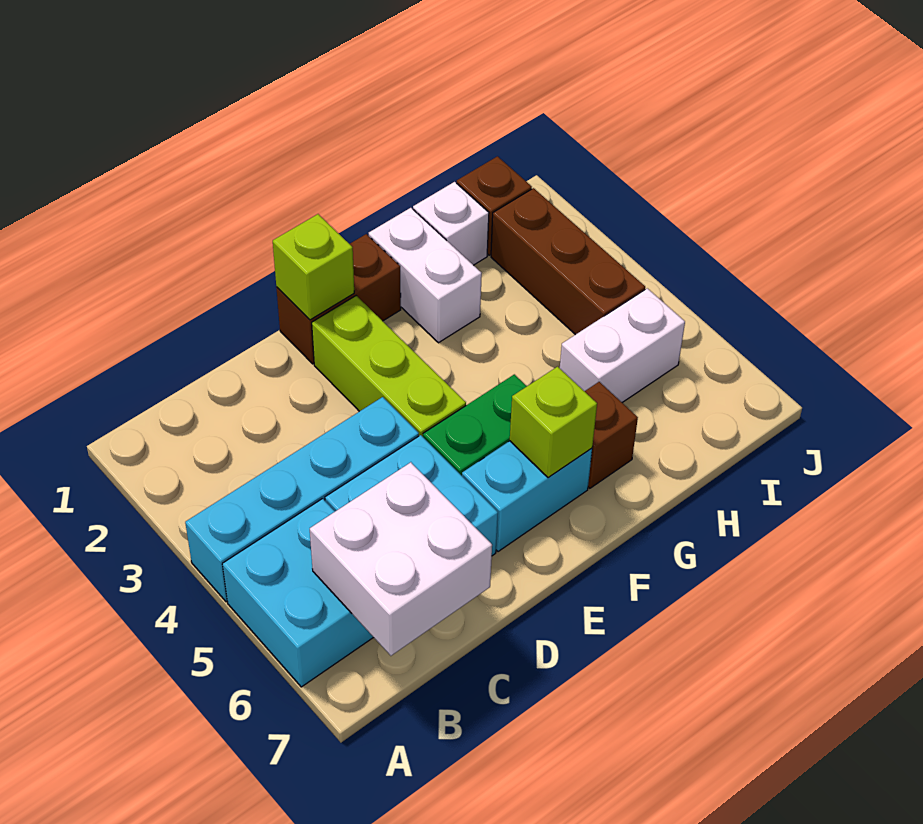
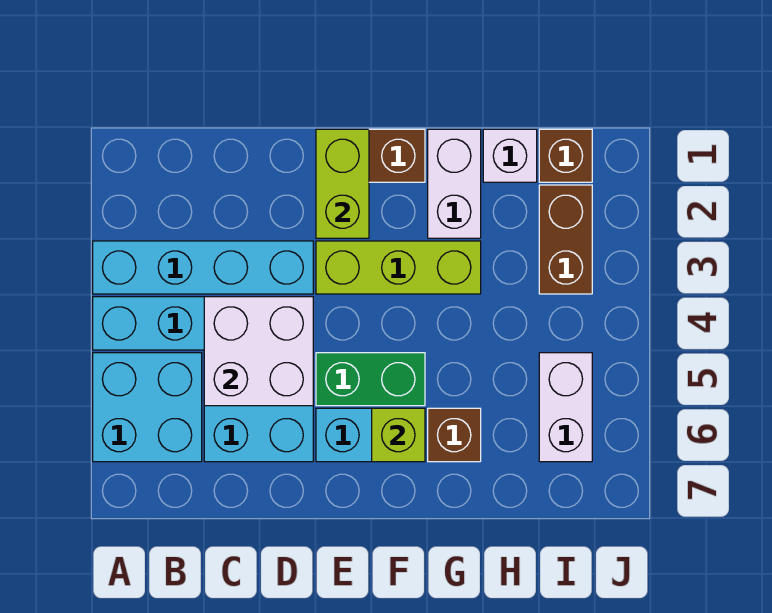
none -> cyan brick A3:D3 level 1
white brick B6:C7 level 2 -> white brick C4:D5 level 2
lime brick E1 level 2 -> lime brick E1:E2 level 2
lime brick E2:E4 level 1 -> lime brick E3:G3 level 1
white brick H5:I5 level 1 -> white brick I5:I6 level 1
brown brick I2:I4 level 1 -> brown brick I2:I3 level 1

